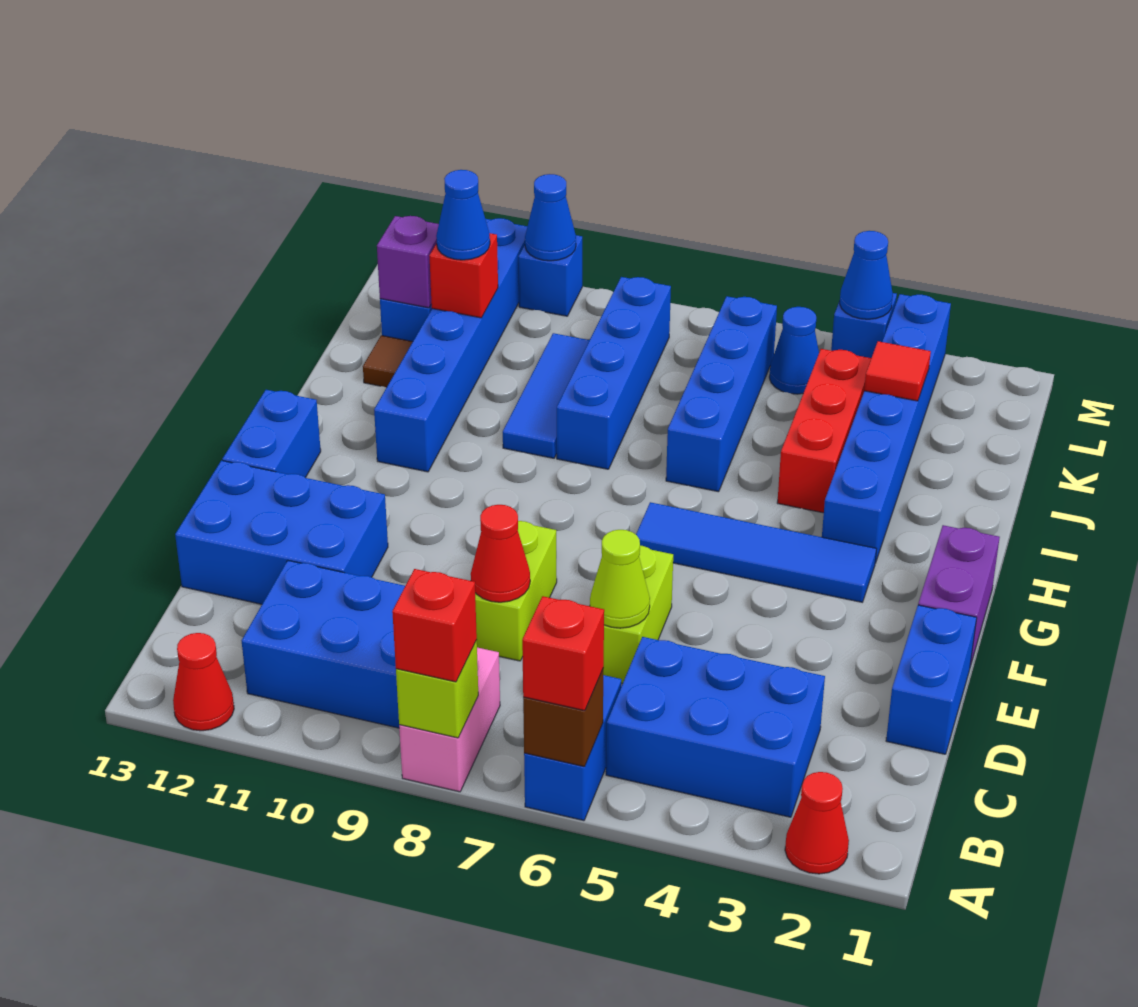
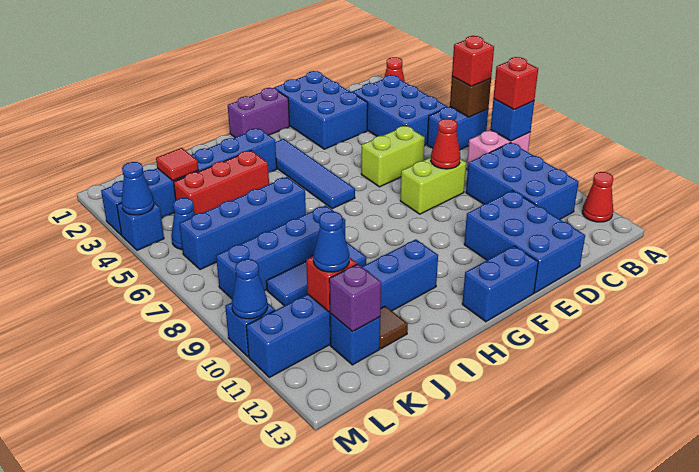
lime brick A8 level 2 -> blue brick A8 level 2
blue brick D1:E1 level 1 -> blue brick D1:E3 level 1
lime cone D6 level 2 -> none

